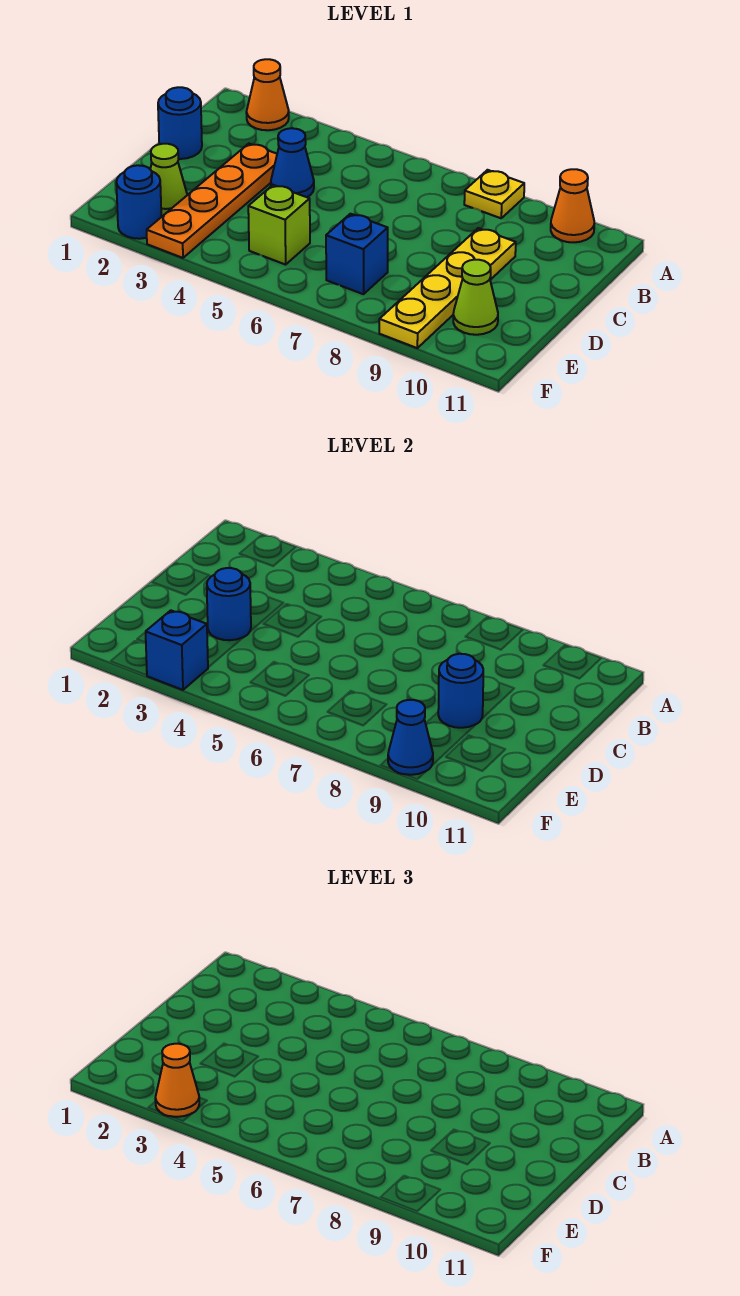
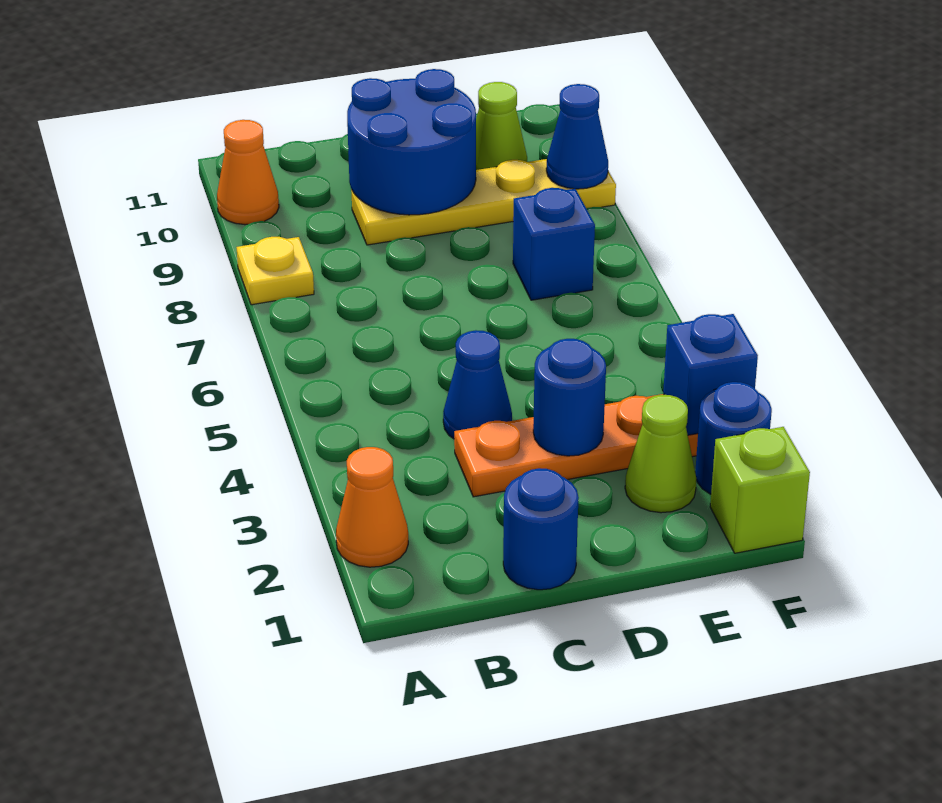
blue round brick D9 level 2 -> blue round brick C9:D10 level 2
lime brick E5 level 1 -> lime brick F1 level 1
orange cone F3 level 3 -> none

